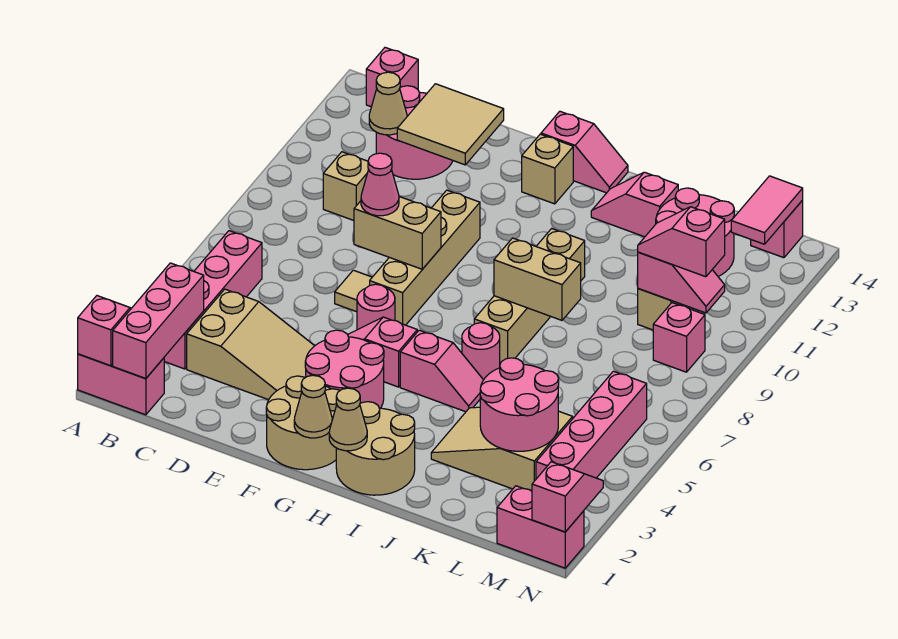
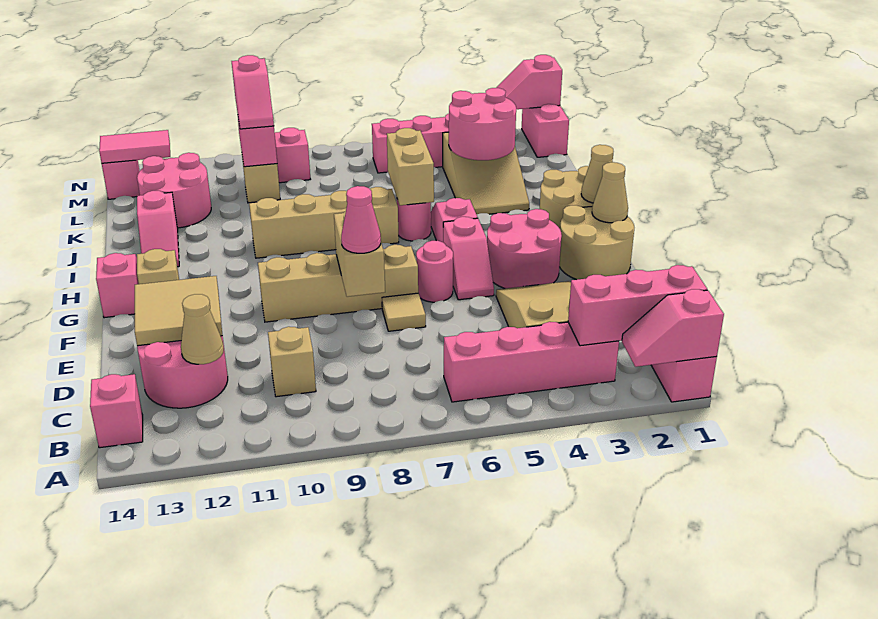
tan brick I8:J8 level 2 -> tan brick I6:J6 level 2

